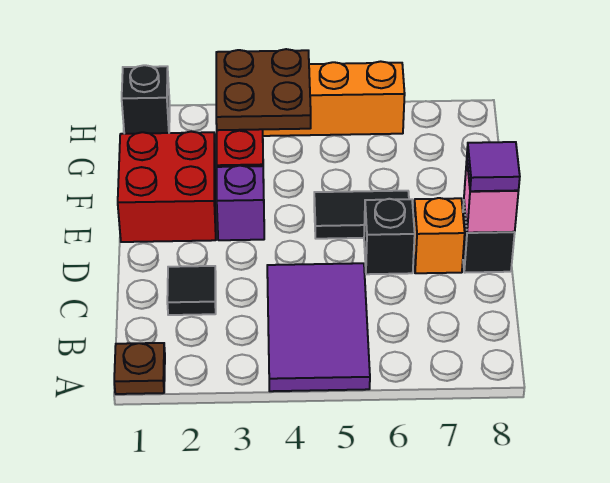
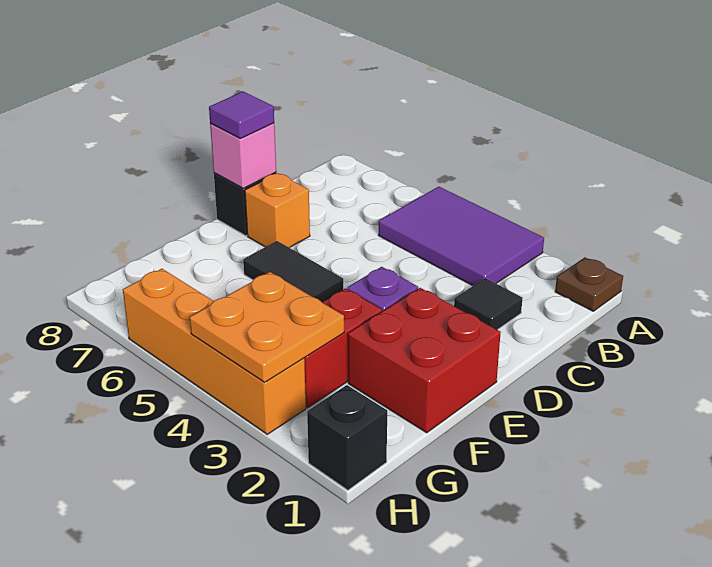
purple tile A4:C5 level 1 -> purple tile A3:B5 level 1
black brick D6 level 1 -> none
brown plate G3:H4 level 2 -> orange plate G3:H4 level 2

